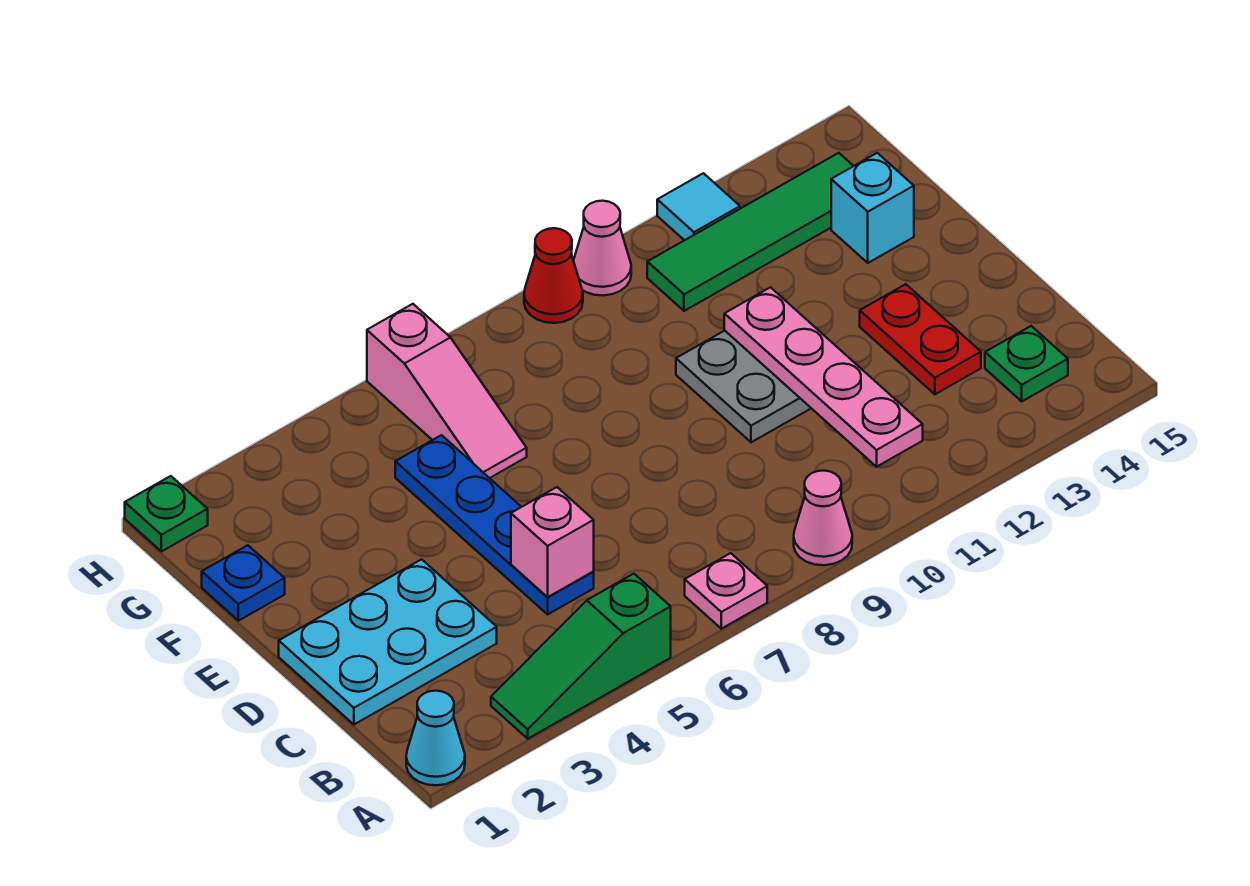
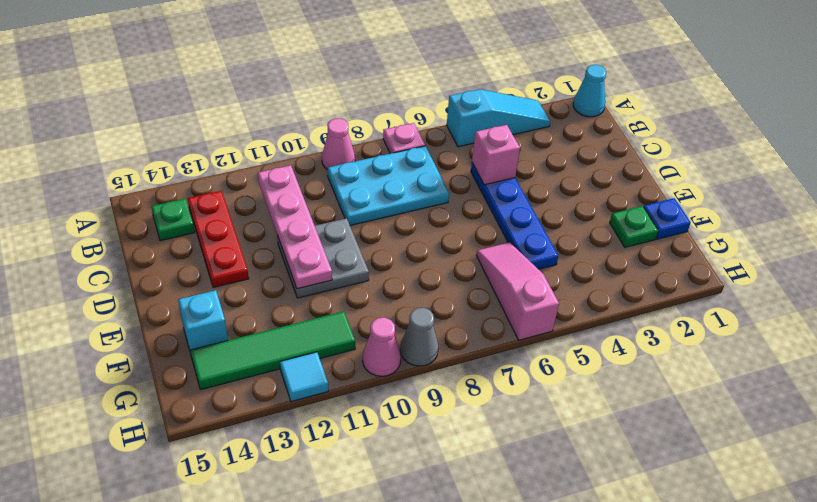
green slope A3:A5 level 1 top 5 -> cyan slope A3:A5 level 1 top 5
cyan plate C1:D3 level 1 -> cyan plate B7:C9 level 1
red plate C13:D13 level 1 -> red plate B13:D13 level 1
green plate H1 level 1 -> green plate F2 level 1
red cone H9 level 1 -> grey cone H9 level 1

